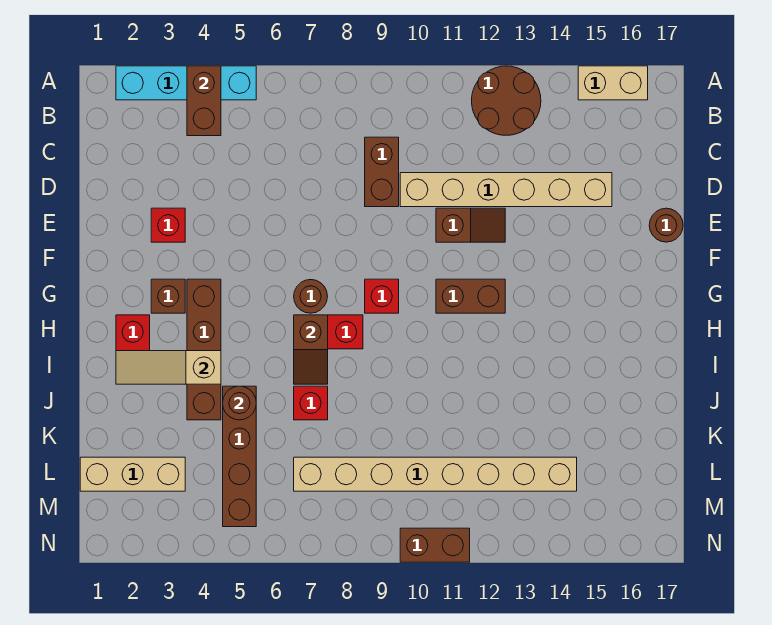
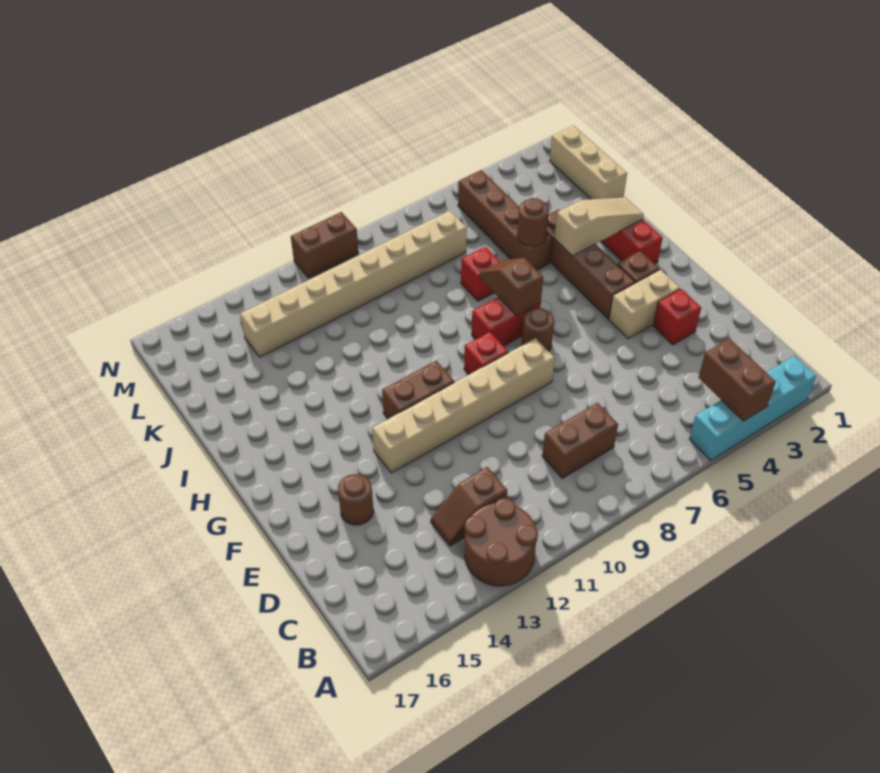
tan brick A15:A16 level 1 -> tan brick F3:F4 level 1
brown brick C9:D9 level 1 -> brown brick C8:C9 level 1
tan brick D10:D15 level 1 -> tan brick F8:F13 level 1
brown slope E11:E12 level 1 top 11 -> brown slope C12:C13 level 1 top 12
brown round brick E17 level 1 -> brown round brick E15 level 1
tan brick L1:L3 level 1 -> tan brick K1:M1 level 1

